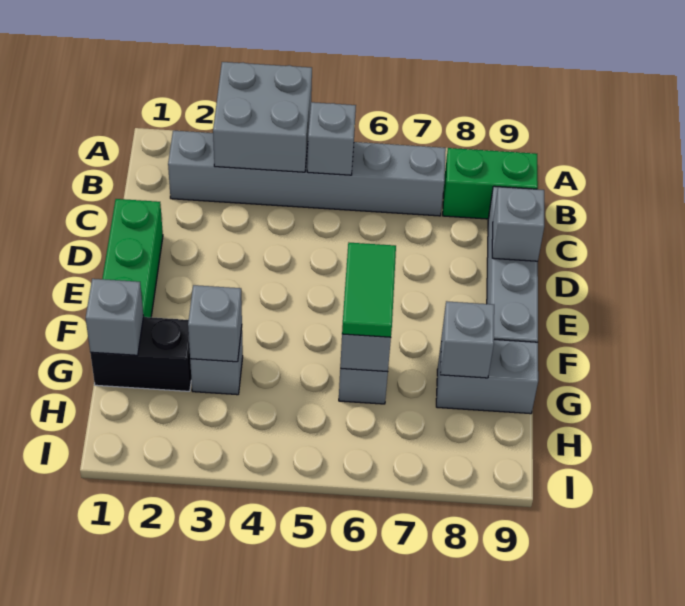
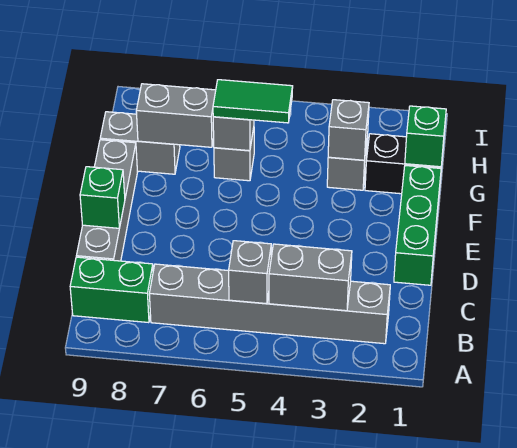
grey brick A3:B4 level 2 -> grey brick B3:B4 level 2
grey brick D9 level 2 -> green brick D9 level 2
green tile F6:G6 level 3 -> green tile G5:G6 level 3
grey brick G1 level 2 -> green brick G1 level 2
grey brick G8 level 2 -> grey brick G7:G8 level 2

